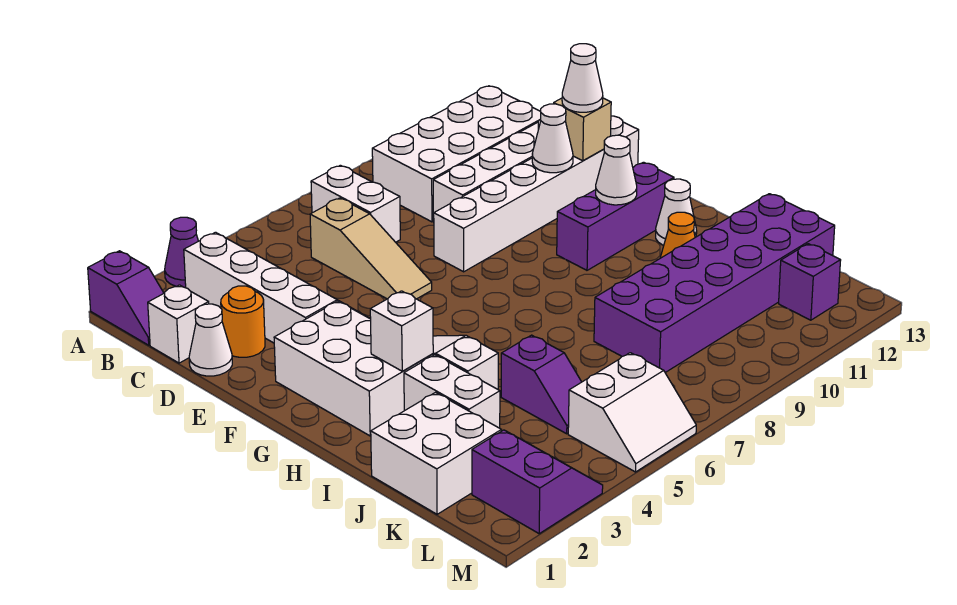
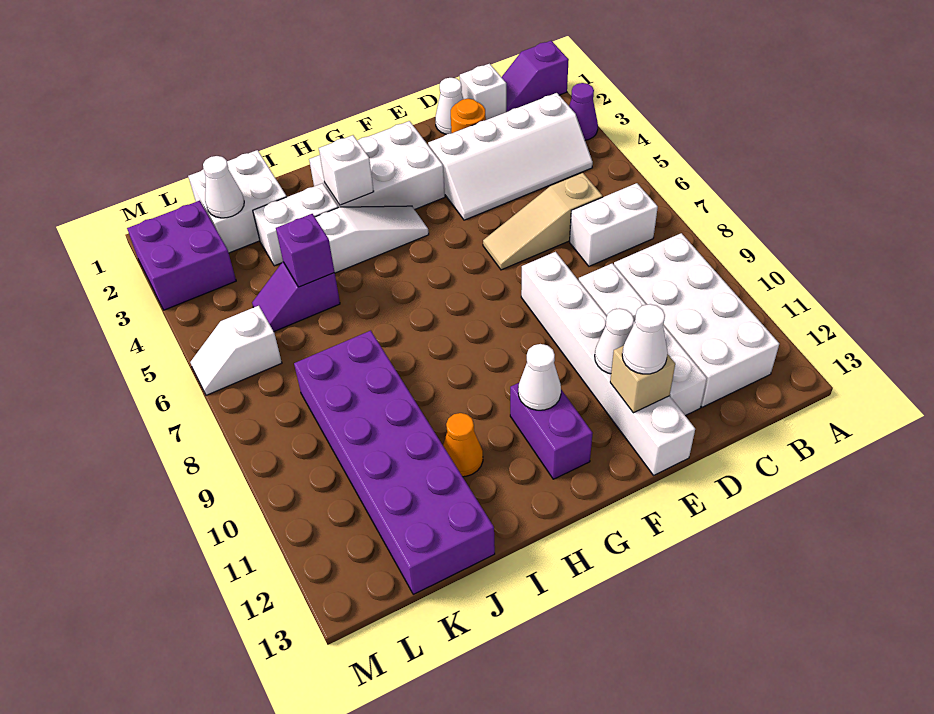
purple brick G10:G12 level 1 -> purple brick G11:G12 level 1
white cone H12 level 1 -> white cone K2 level 2
purple slope L2:M3 level 1 top 2 -> purple brick L2:M3 level 1
white slope L5:M6 level 1 top L -> white slope L6:M6 level 1 top L
purple brick L12 level 1 -> purple brick J5 level 2

